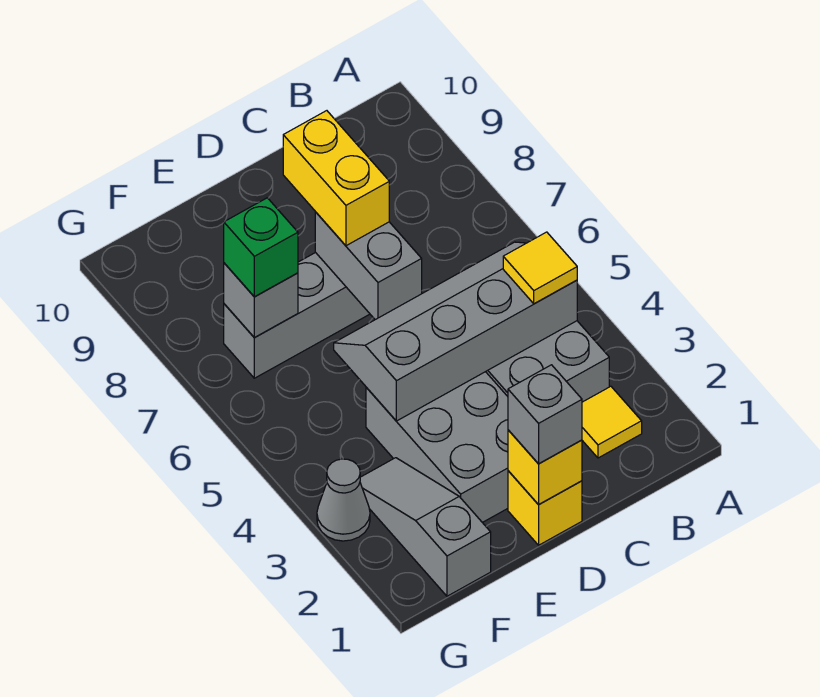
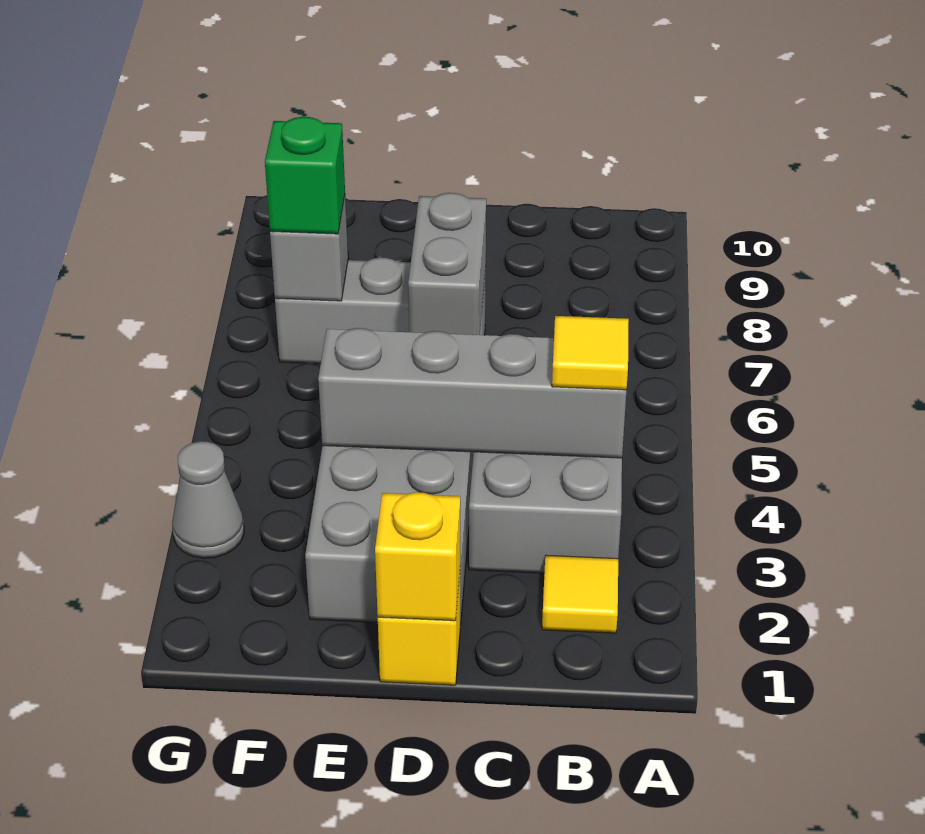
grey brick D1 level 3 -> none
yellow brick D7:D8 level 3 -> none
grey slope F1:F3 level 1 top 1 -> none

